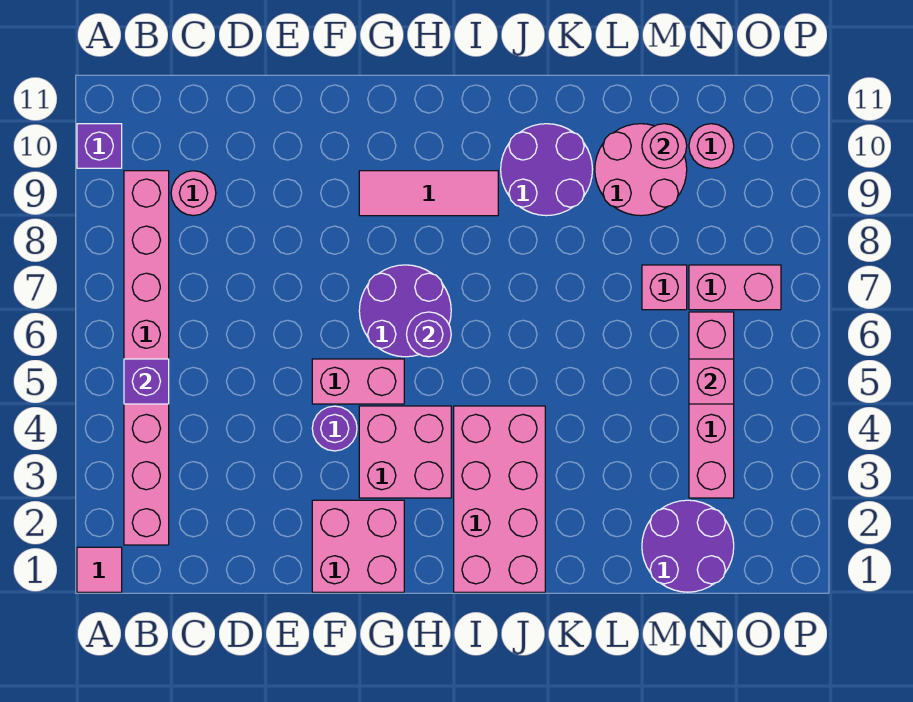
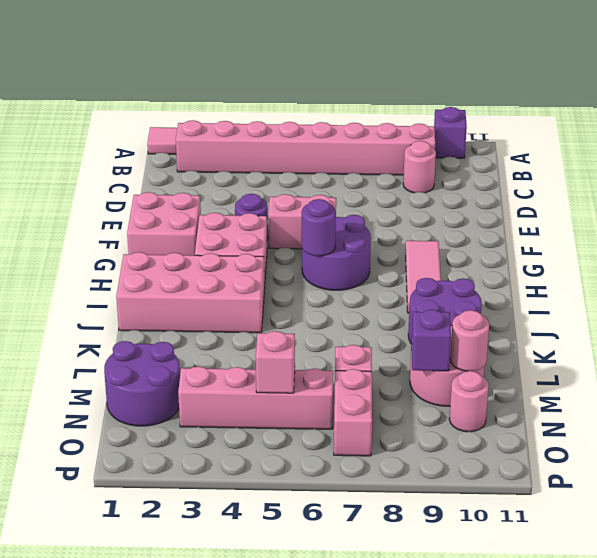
purple brick B5 level 2 -> purple brick M9 level 2
pink brick F5:G5 level 1 -> pink brick F5:F6 level 1

